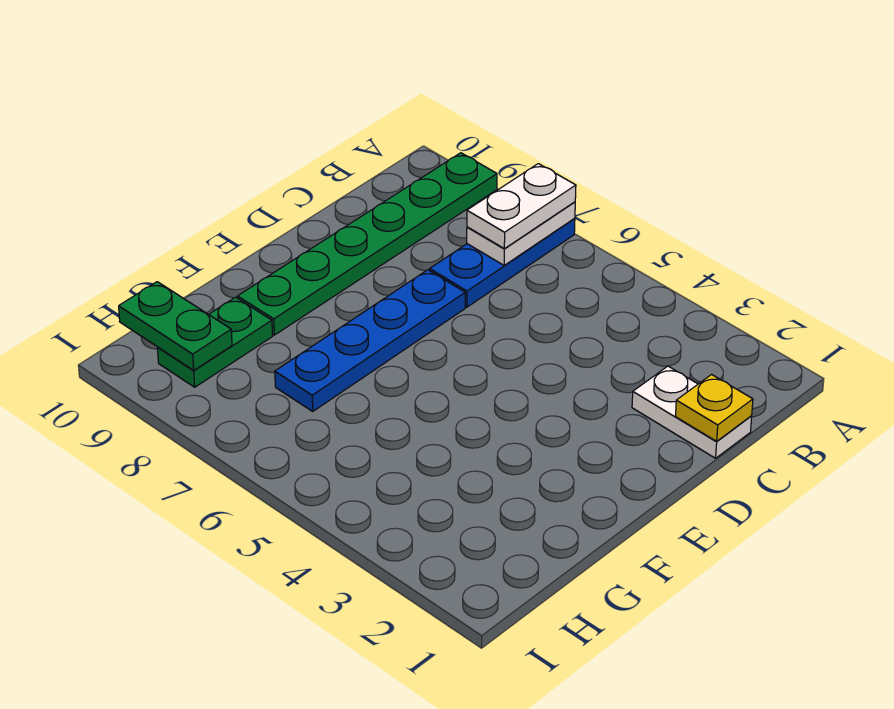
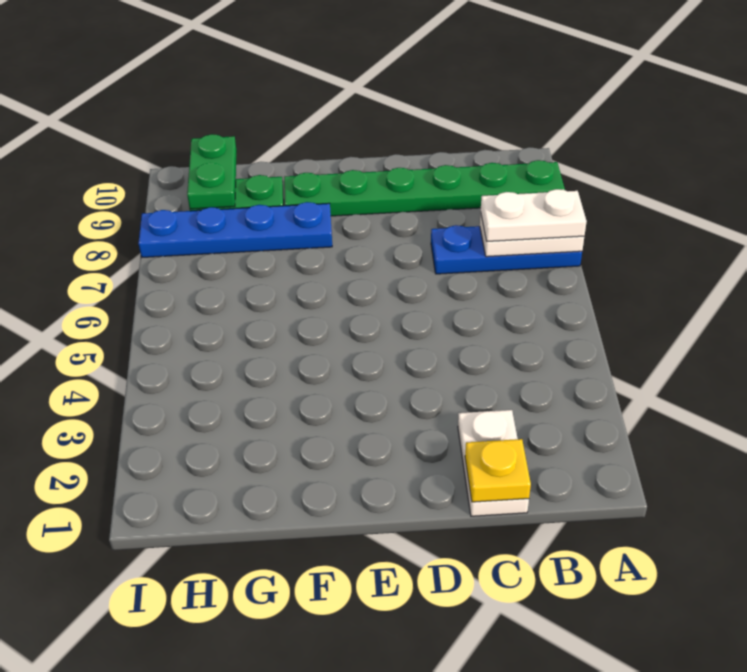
blue plate D7:G7 level 1 -> blue plate F8:I8 level 1

